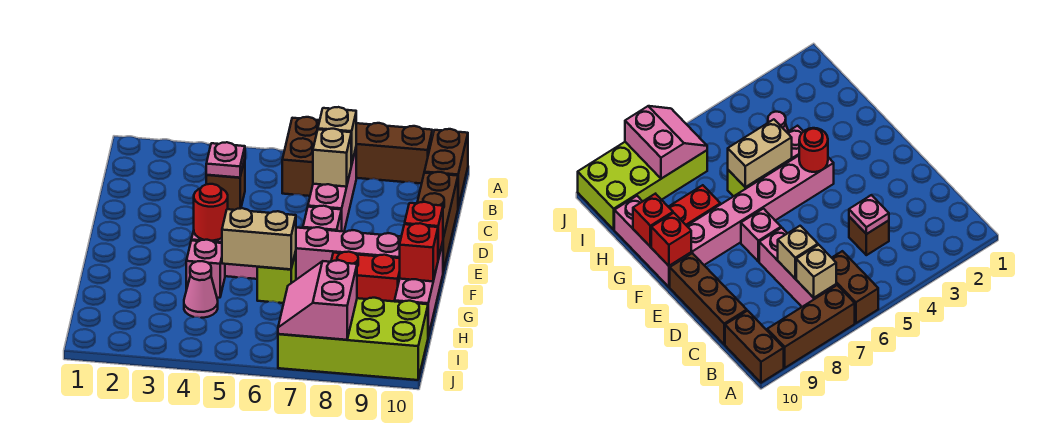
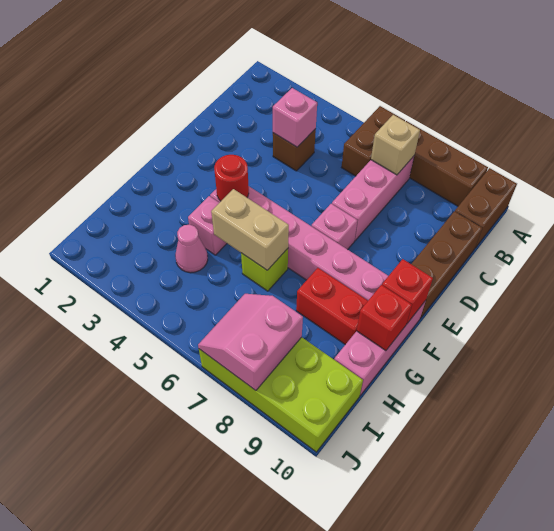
pink plate C4 level 2 -> pink brick C4 level 2
tan brick C7 level 2 -> none

